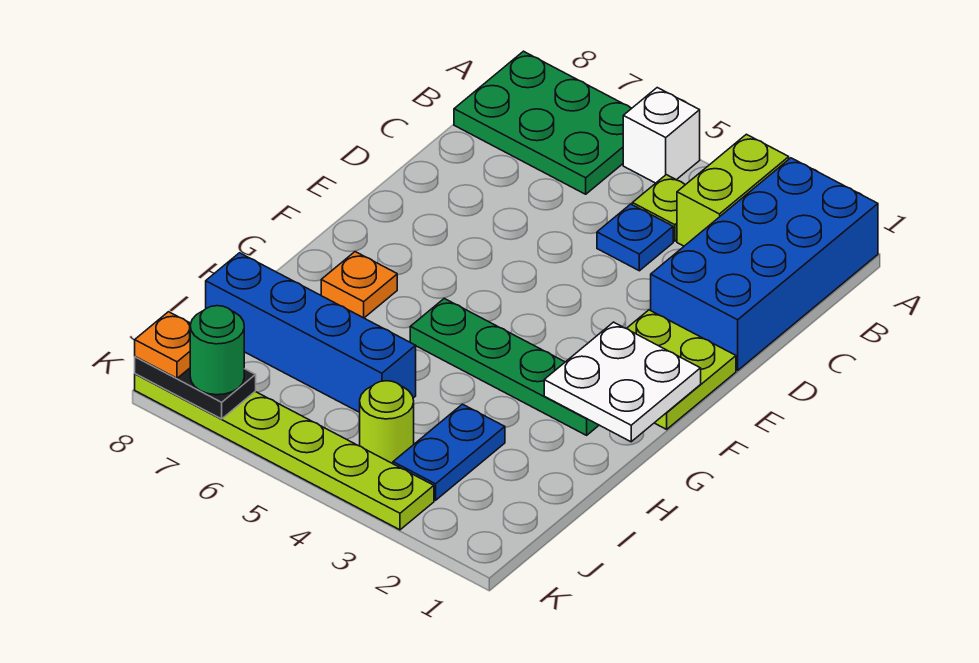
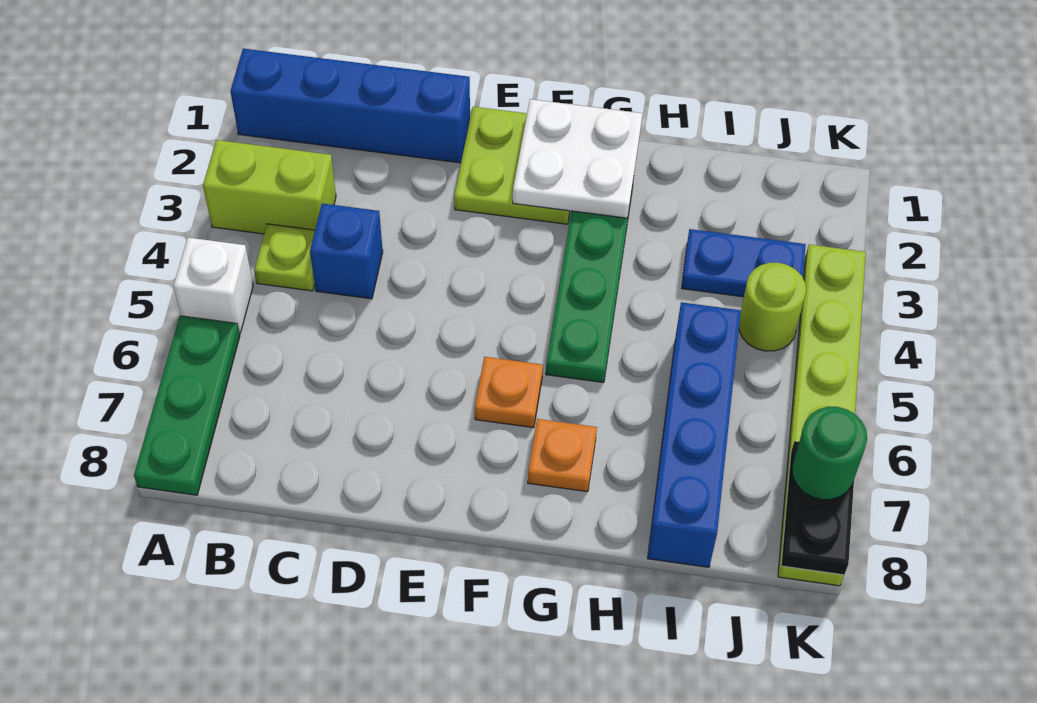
blue brick A1:D2 level 1 -> blue brick A1:D1 level 1
green plate A6:B8 level 1 -> green plate A6:A8 level 1
blue plate C4 level 1 -> blue brick C4 level 1
orange plate K8 level 3 -> orange plate F6 level 1

